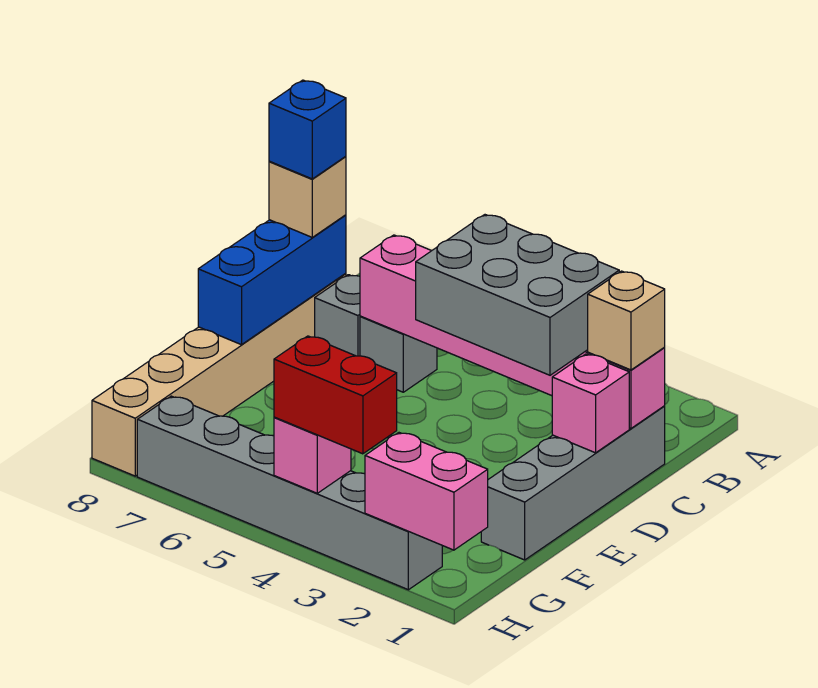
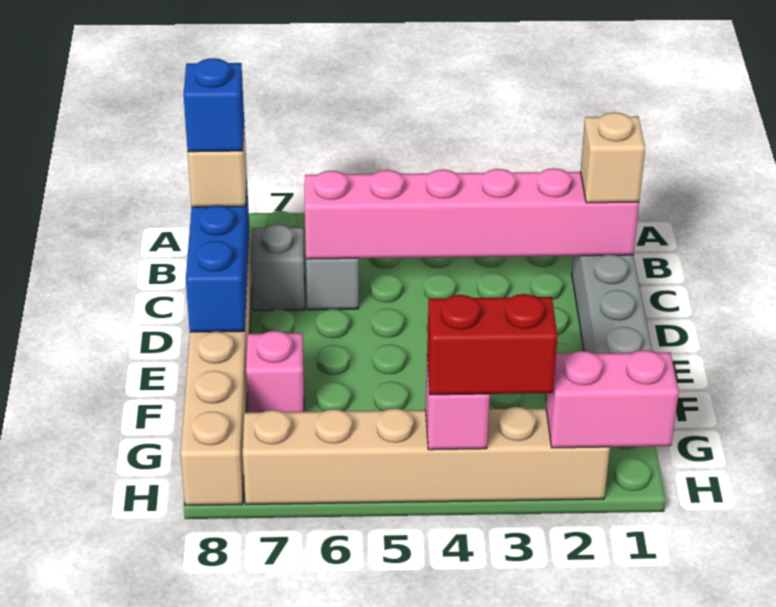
grey brick C2:D4 level 3 -> none
pink brick D1 level 2 -> pink brick F7 level 1
grey brick H2:H7 level 1 -> tan brick H2:H7 level 1

